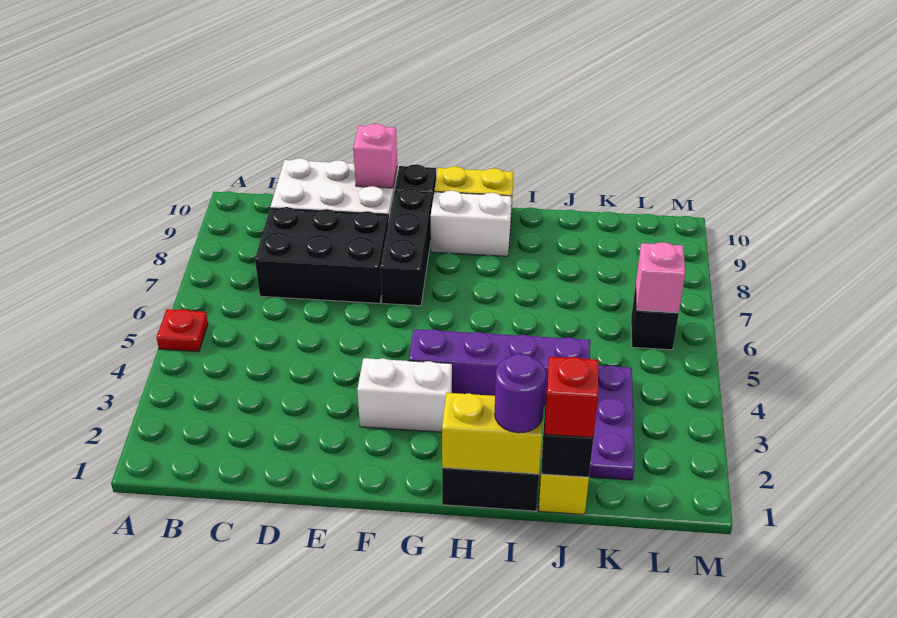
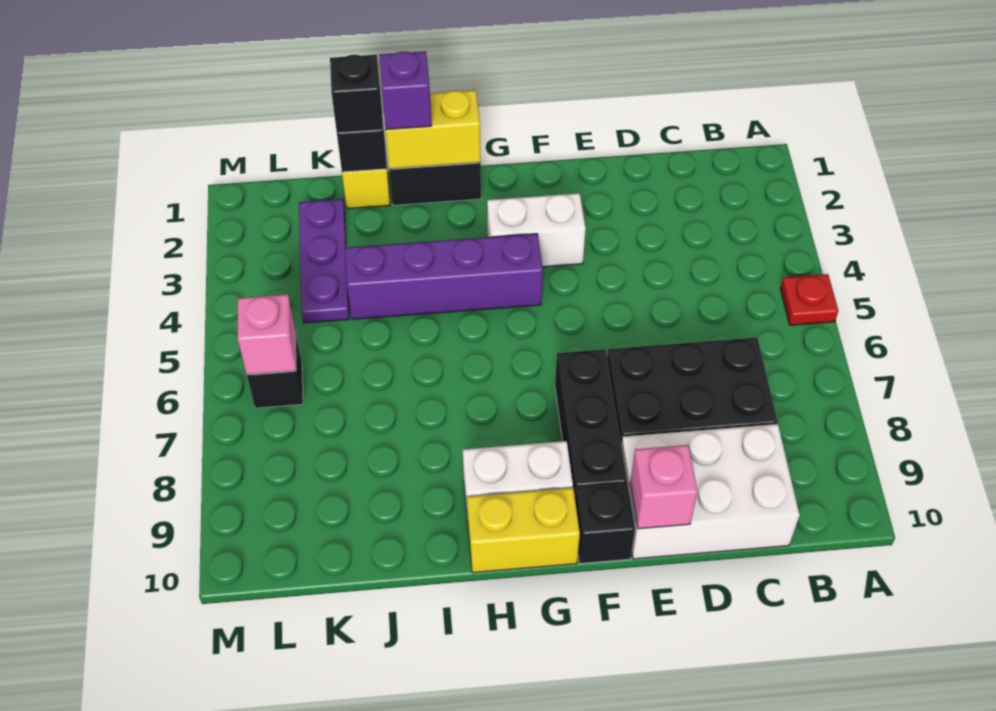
purple round brick I1 level 3 -> purple brick I1 level 3
red brick J1 level 3 -> black brick J1 level 3

